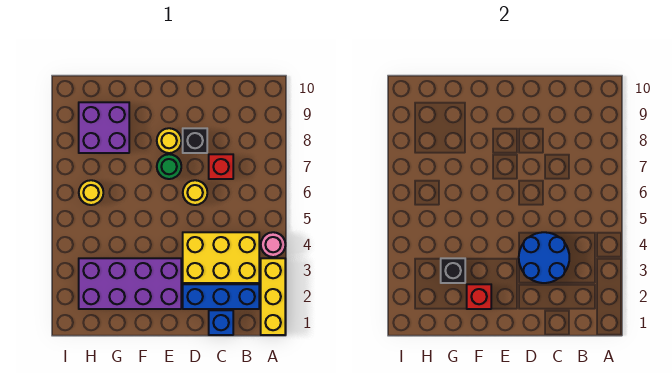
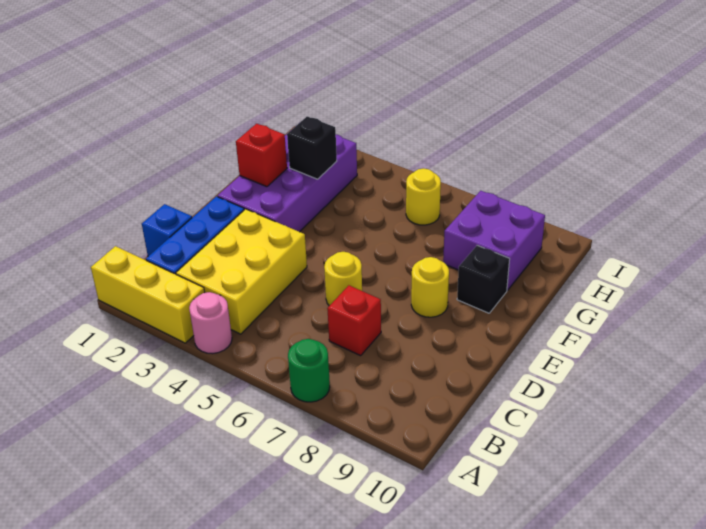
blue round brick C3:D4 level 2 -> none
black brick D8 level 1 -> black brick F9 level 1
green round brick E7 level 1 -> green round brick A7 level 1

